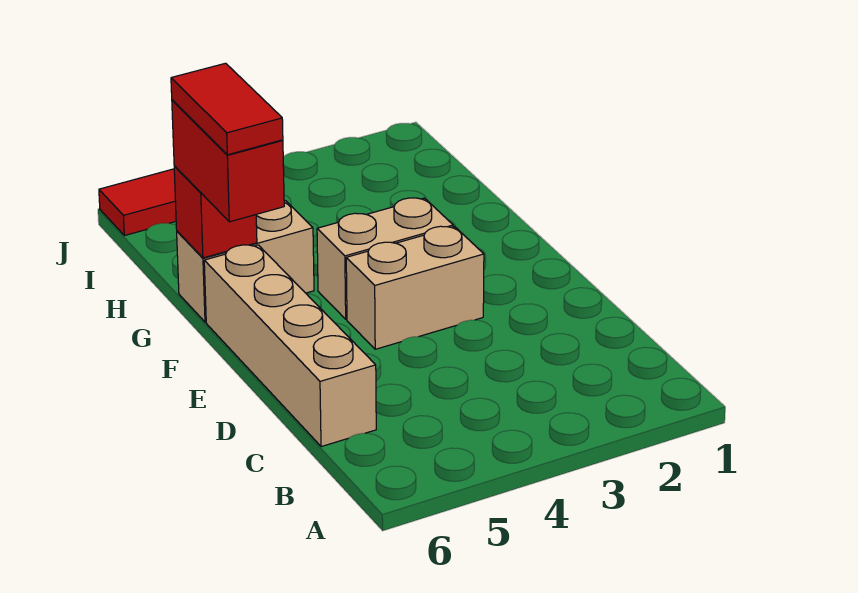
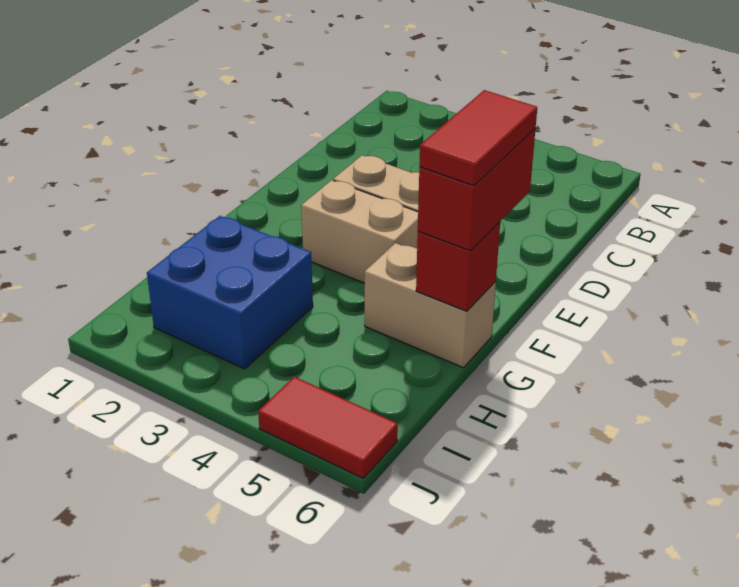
tan brick C6:F6 level 1 -> none
none -> blue brick H2:I3 level 1

